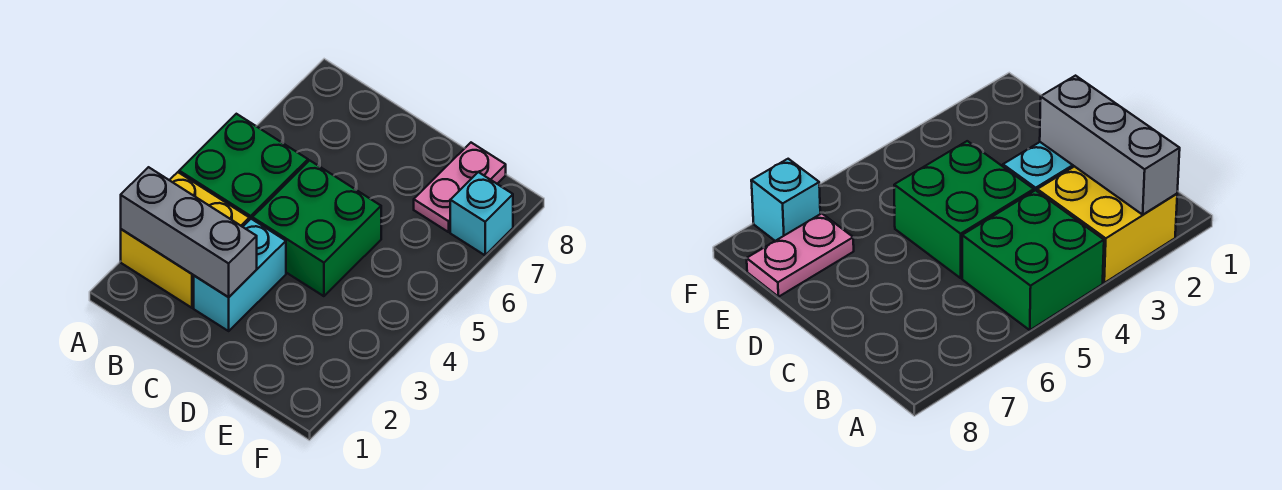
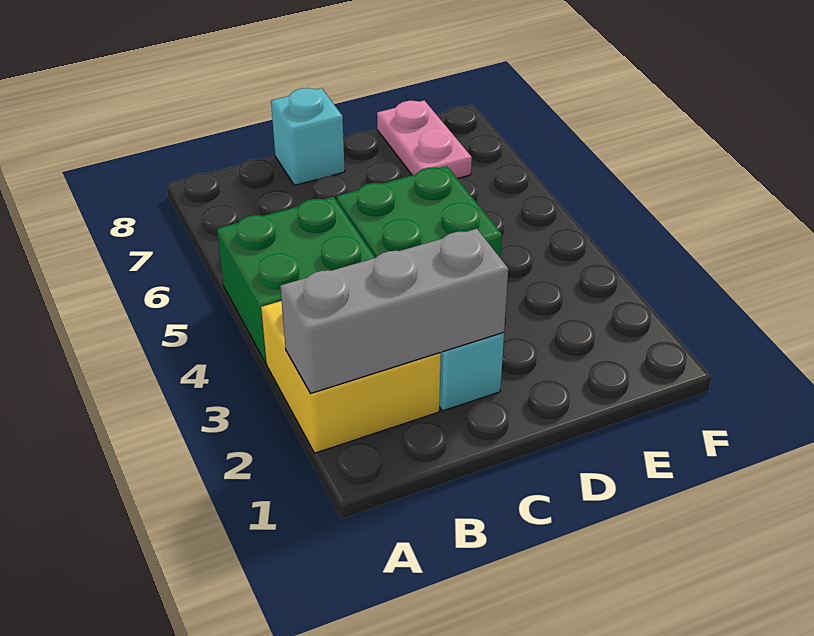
cyan brick F7 level 1 -> cyan brick C8 level 1

